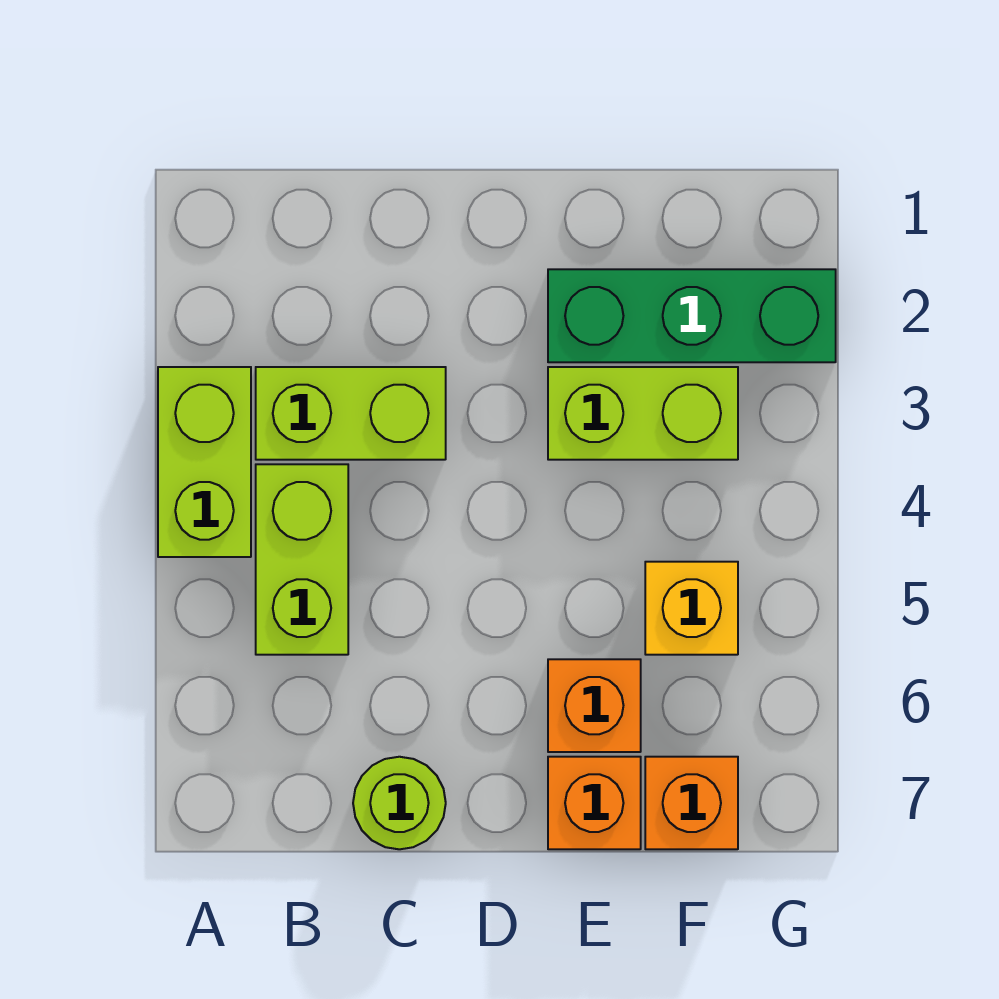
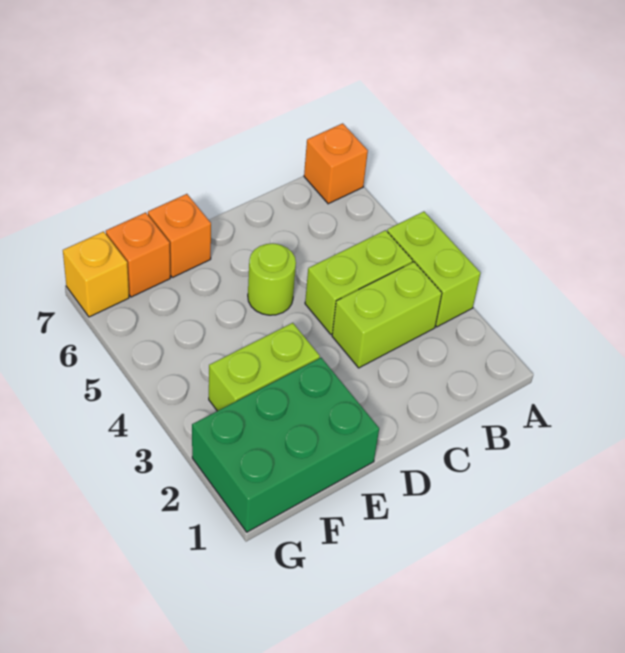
lime brick B4:B5 level 1 -> lime brick B4:C4 level 1
lime round brick C7 level 1 -> lime round brick D5 level 1
green brick E2:G2 level 1 -> green brick E1:G2 level 1
orange brick E6 level 1 -> orange brick A7 level 1
yellow brick F5 level 1 -> yellow brick G7 level 1

